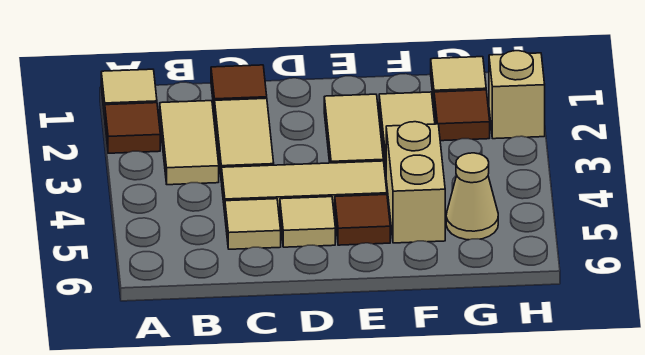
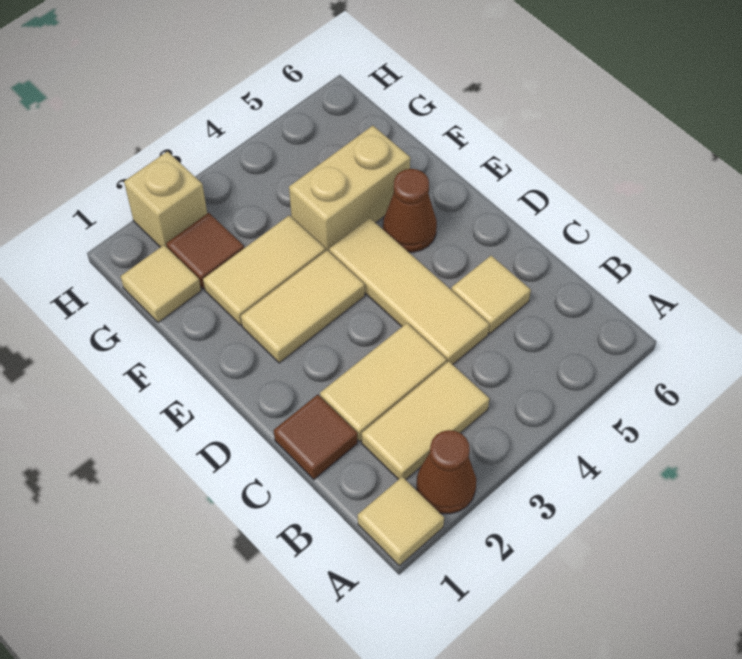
brown tile A2 level 1 -> brown cone A2 level 1
tan tile D5 level 1 -> none
brown tile E5 level 1 -> brown cone E5 level 1
tan cone G5 level 1 -> none

